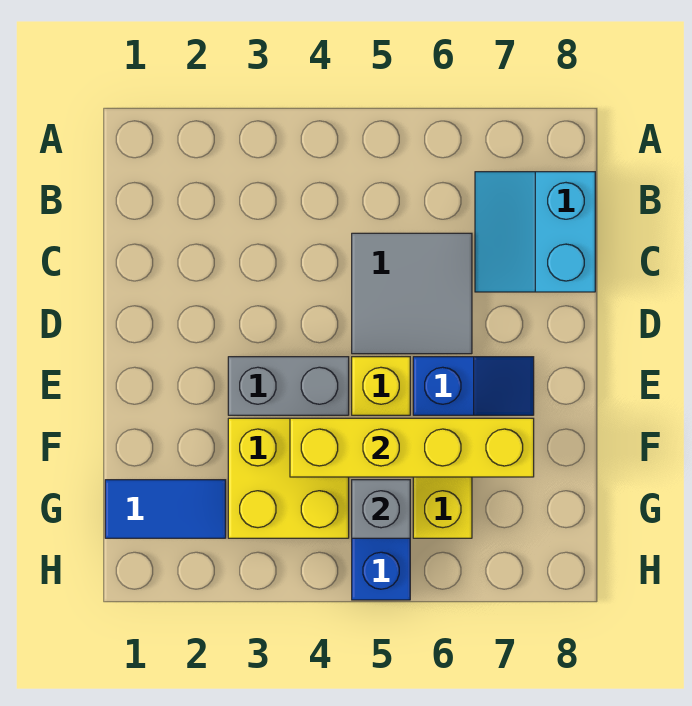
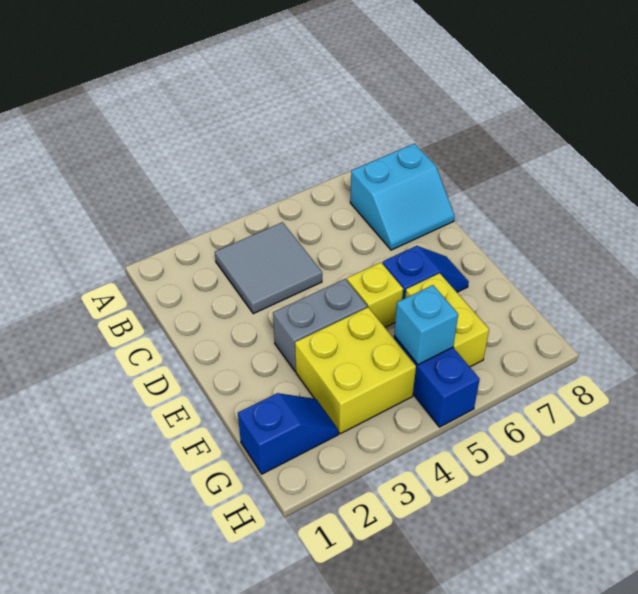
cyan slope B7:C8 level 1 top 8 -> cyan slope B7:C8 level 1 top B
grey tile C5:D6 level 1 -> grey tile B3:C4 level 1
yellow brick F4:F7 level 2 -> none
blue tile G1:G2 level 1 -> blue slope G1:G2 level 1 top 1
grey brick G5 level 2 -> cyan brick G5 level 2

